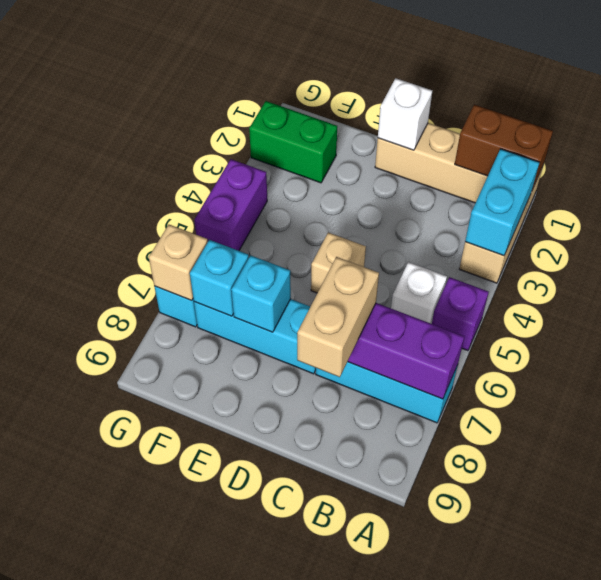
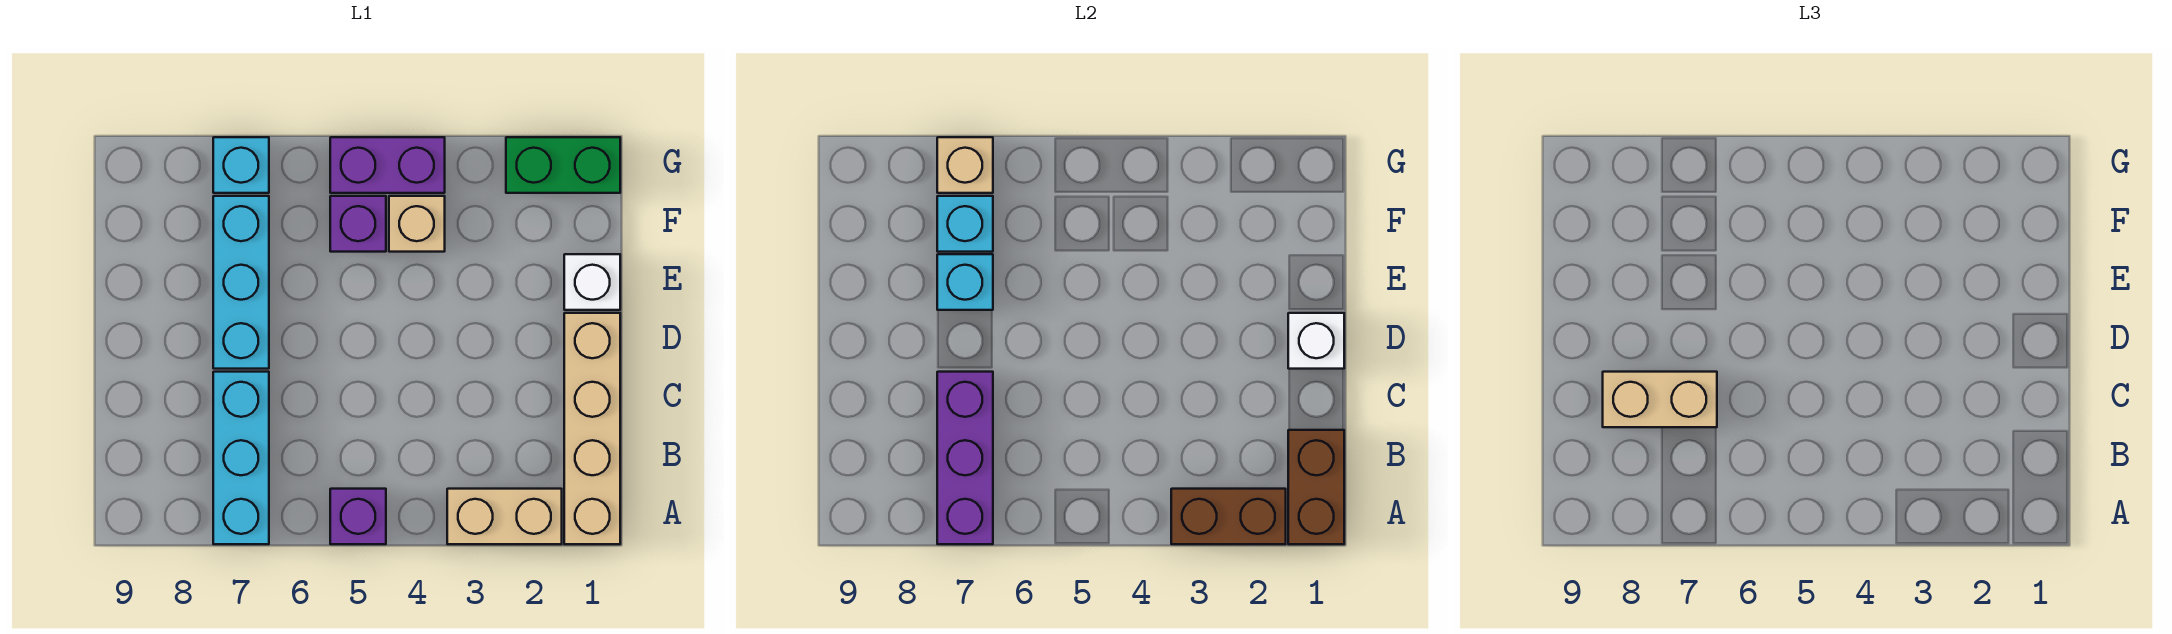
cyan brick A2:A3 level 2 -> brown brick A2:A3 level 2
white brick B5 level 1 -> white brick E1 level 1
tan brick D5 level 1 -> tan brick F4 level 1
green brick F2:G2 level 1 -> green brick G1:G2 level 1
none -> purple brick F5 level 1

